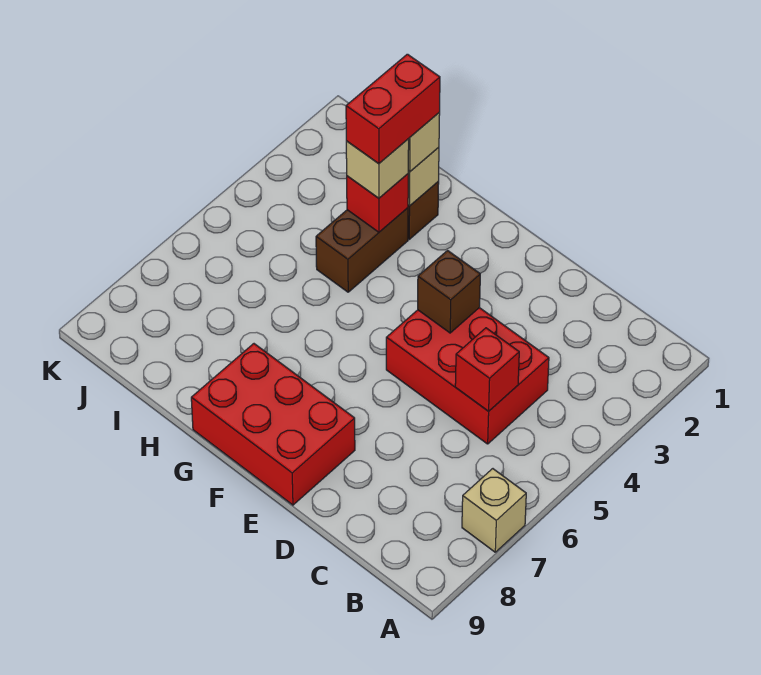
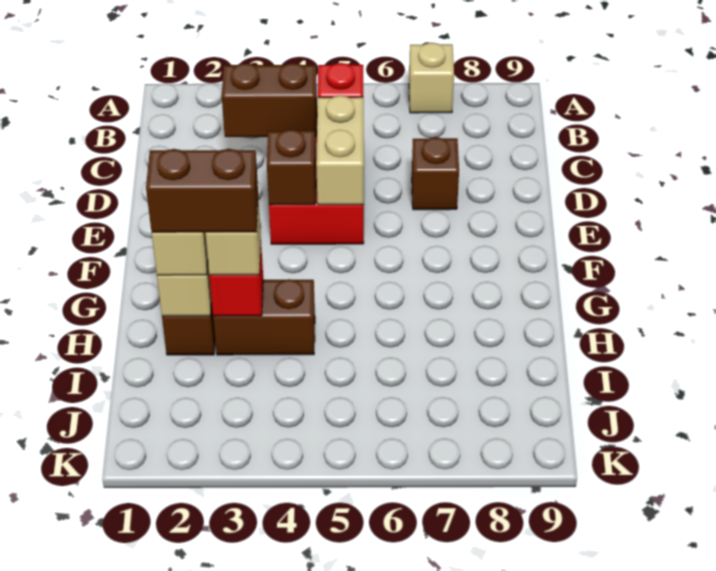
none -> brown brick C3:C4 level 2
none -> tan brick D5:E5 level 2
none -> brown brick D7 level 1
red brick E8:G9 level 1 -> none
red brick H2:H3 level 4 -> brown brick H2:H3 level 4

